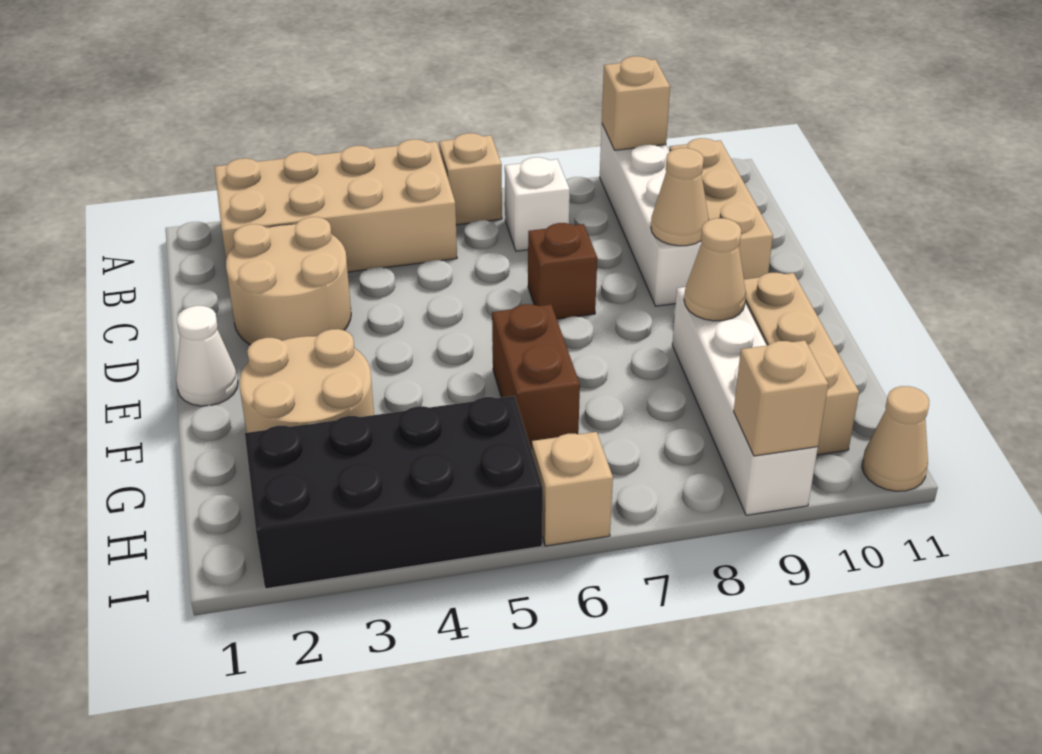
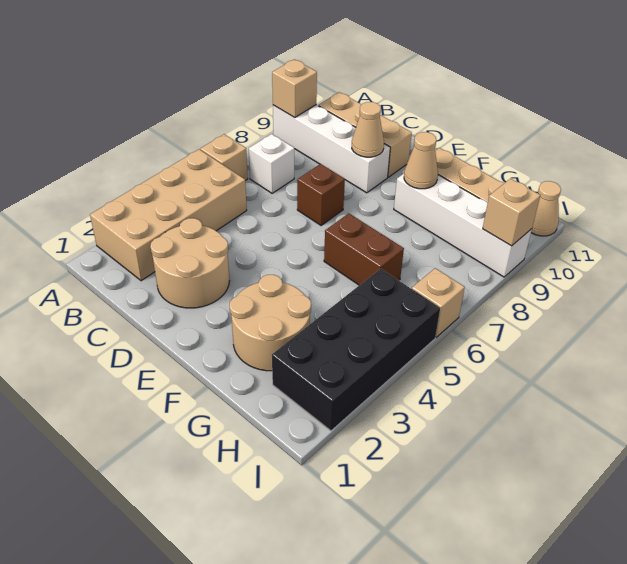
white cone E1 level 1 -> none

